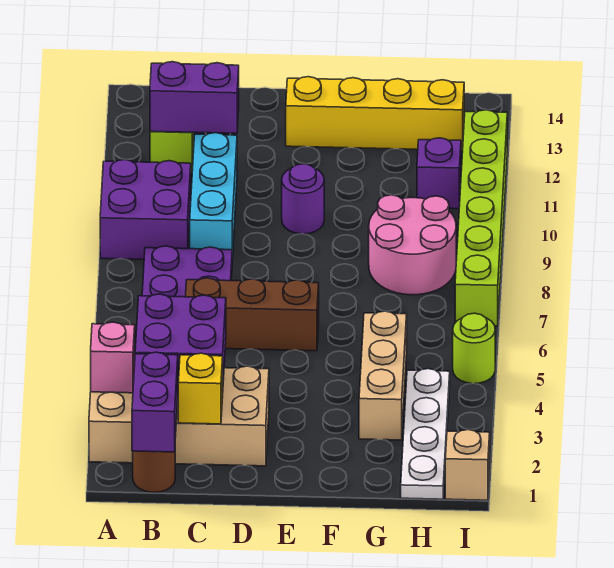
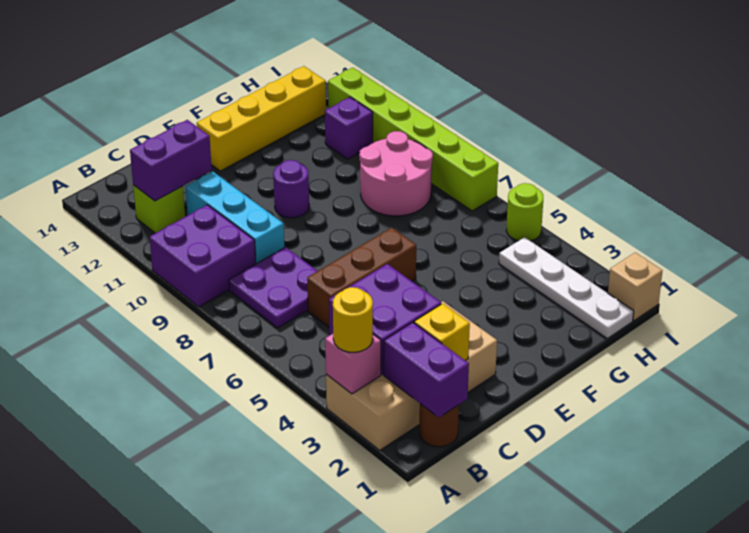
none -> yellow round brick A3 level 3
tan brick G3:G5 level 1 -> none

